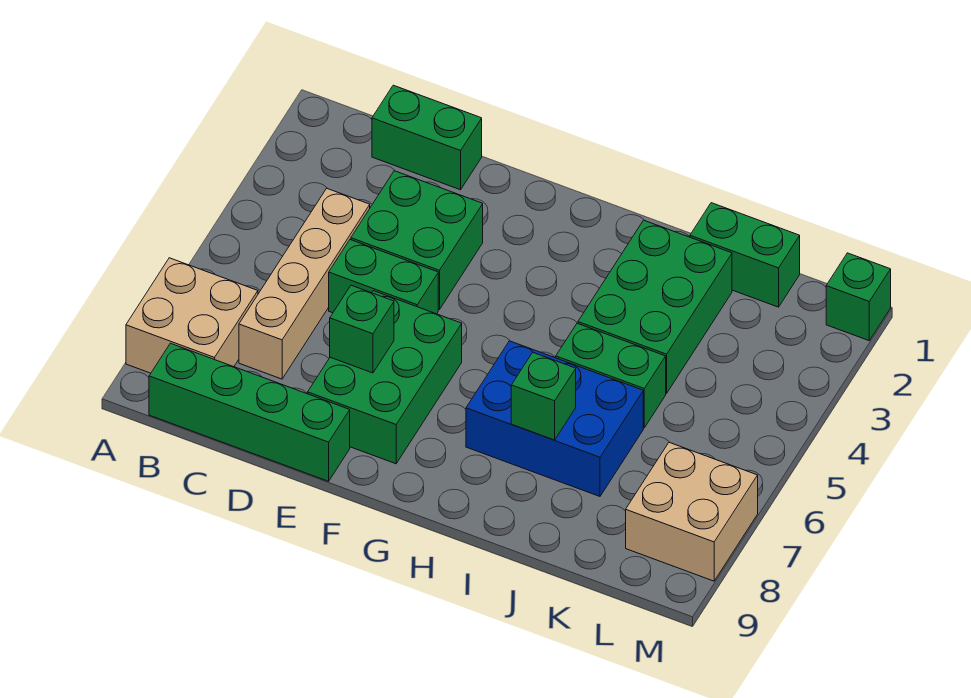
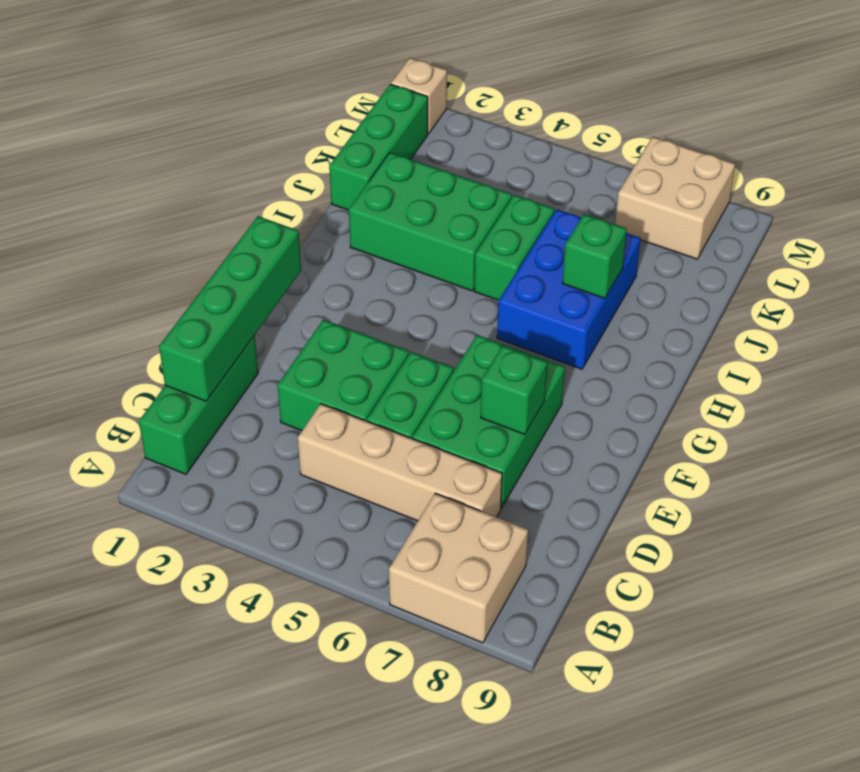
green brick B9:E9 level 1 -> green brick C1:F1 level 2
green brick C1:D1 level 1 -> green brick B1:D1 level 1
green brick E6:F8 level 1 -> green brick D6:F7 level 1
green brick J1:K1 level 1 -> green brick J1:L1 level 1
green brick M1 level 1 -> tan brick M1 level 1

